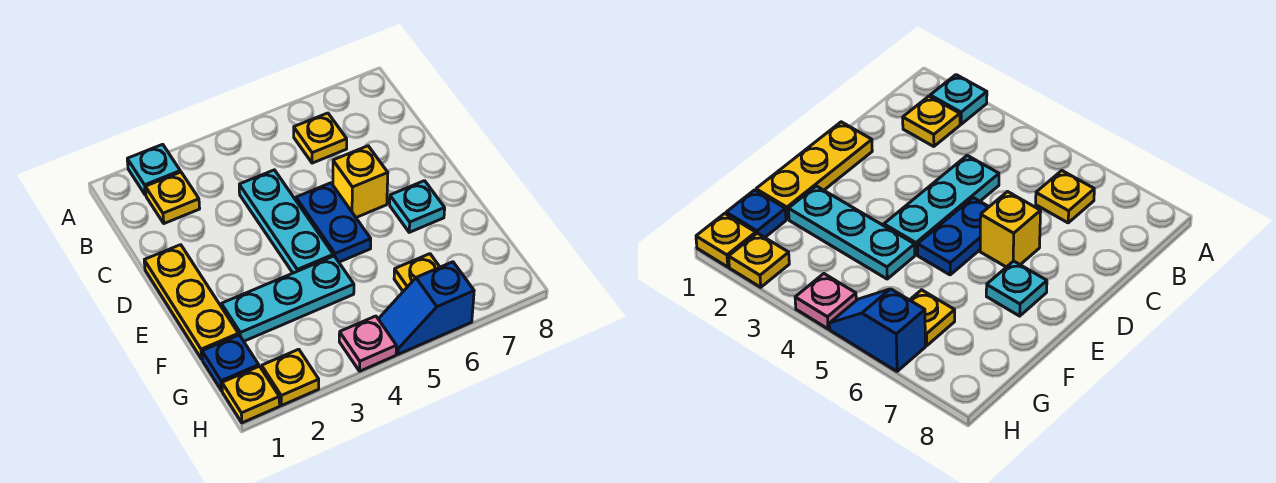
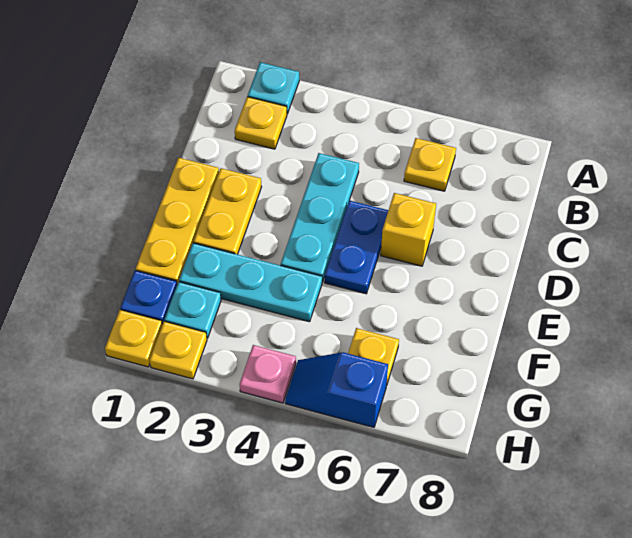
none -> yellow plate D2:E2 level 1
cyan plate E7 level 1 -> cyan plate G2 level 1

